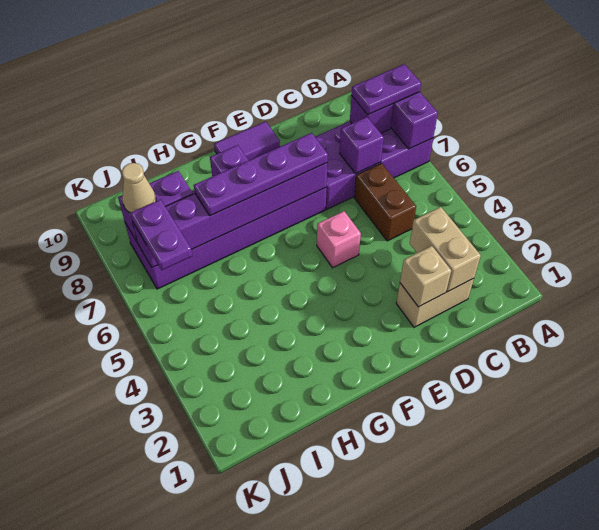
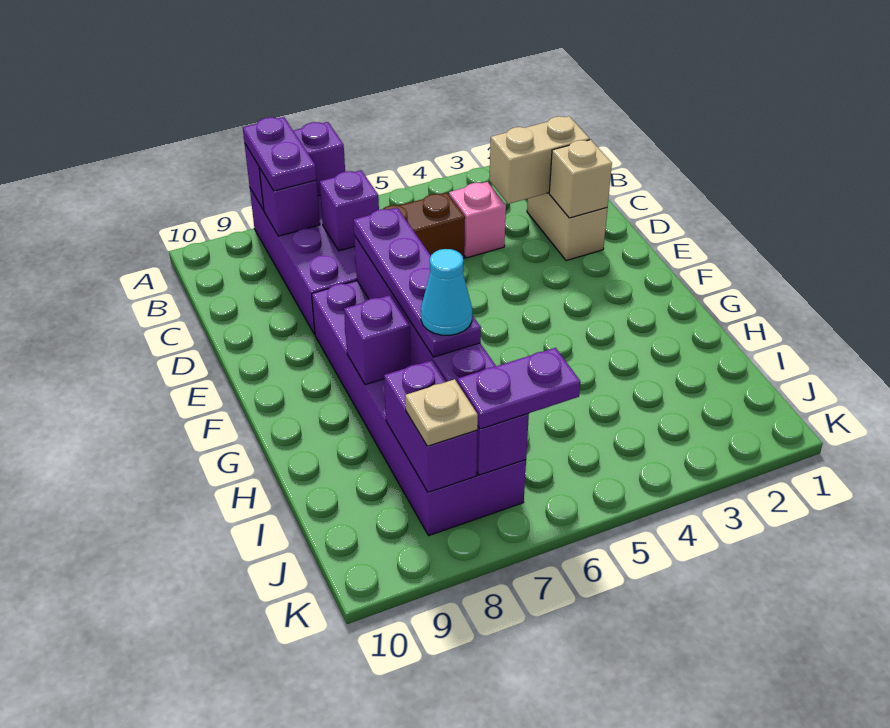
pink brick E5 level 1 -> pink brick C4 level 1
purple tile E10:F10 level 1 -> none
none -> cyan cone H7 level 4
tan cone J8 level 3 -> tan plate J8 level 3

